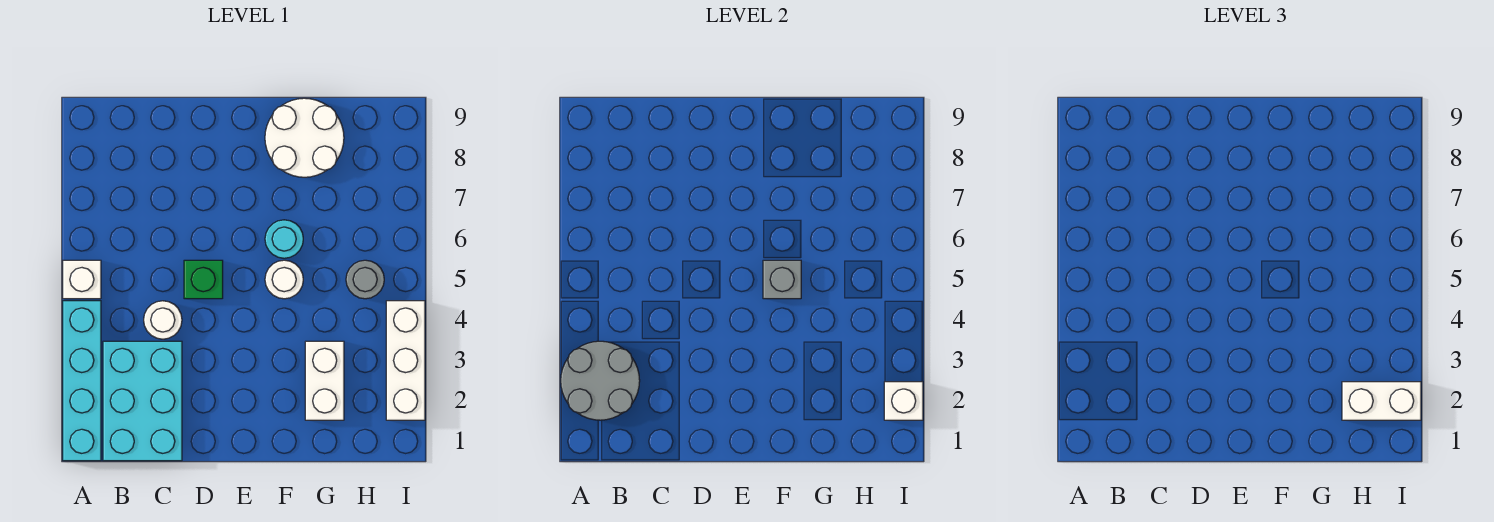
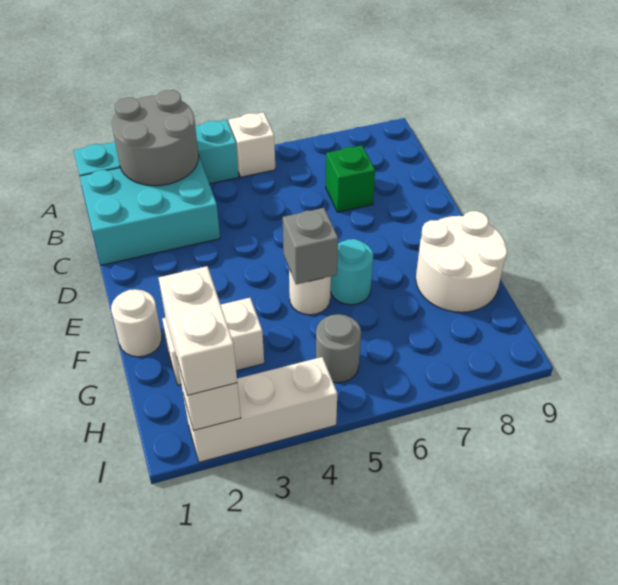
white round brick C4 level 1 -> white round brick F1 level 1
green brick D5 level 1 -> green brick C7 level 1

